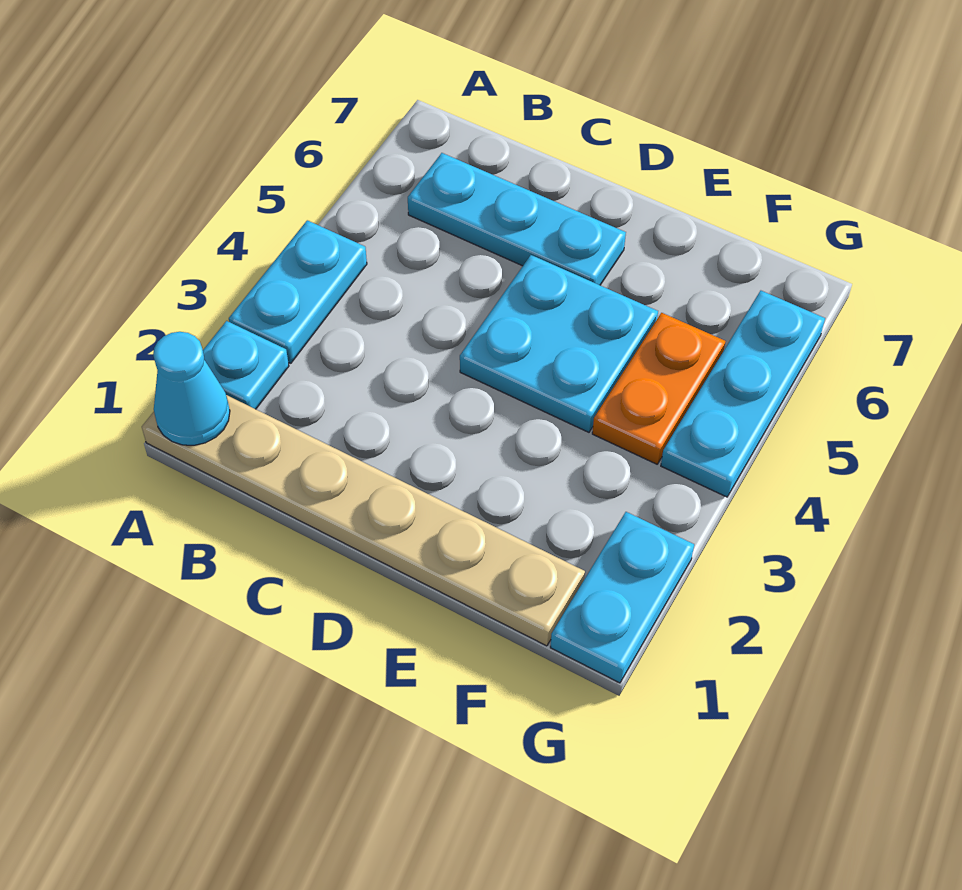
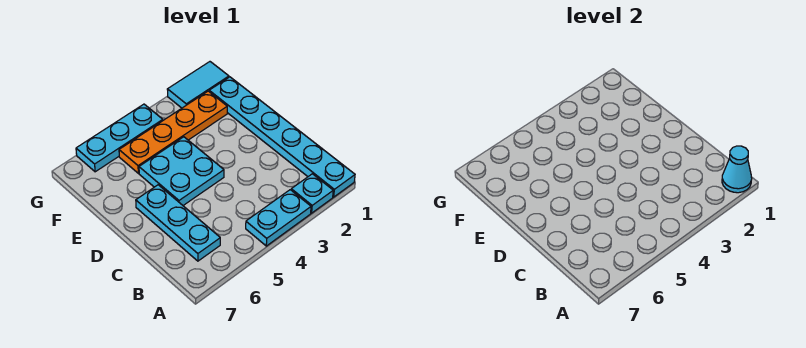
tan plate A1:F1 level 1 -> cyan plate A1:F1 level 1
orange plate F4:F5 level 1 -> orange plate F2:F5 level 1
cyan plate G1:G2 level 1 -> cyan tile G1:G2 level 1

